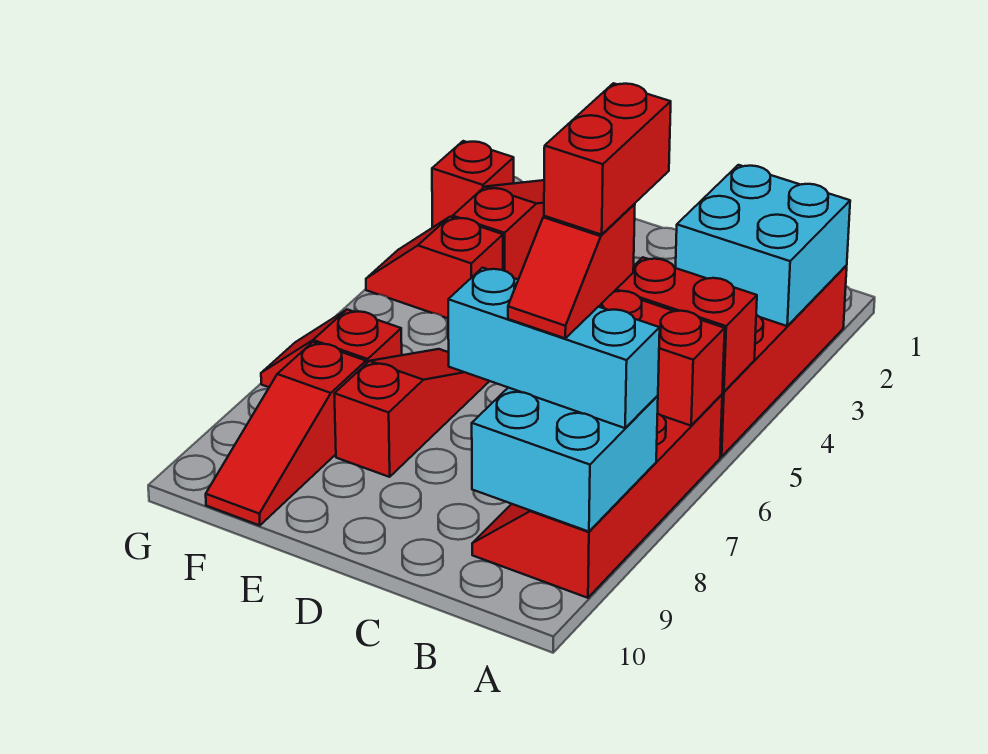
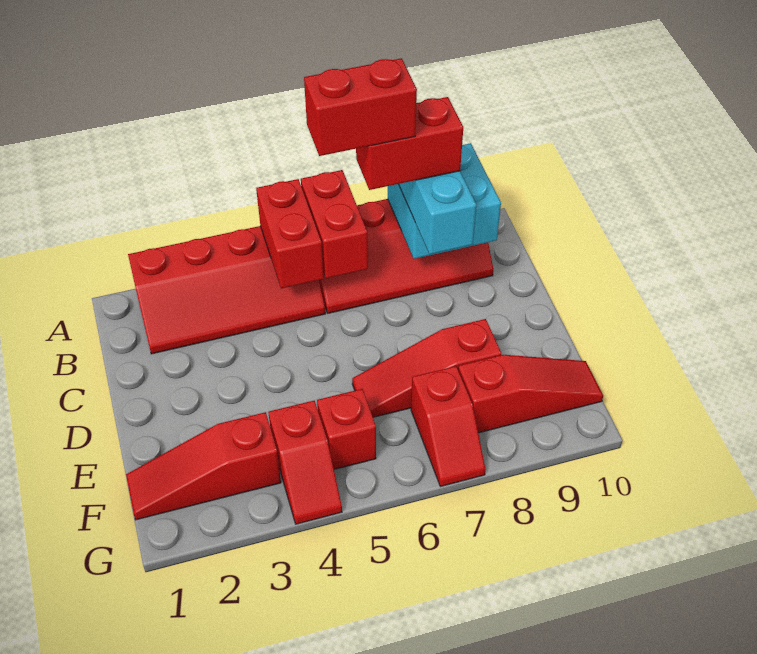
cyan brick A2:B3 level 2 -> none
red slope B7:B8 level 4 top 7 -> red brick B7:B8 level 4
red brick G2 level 1 -> red brick F5 level 1

